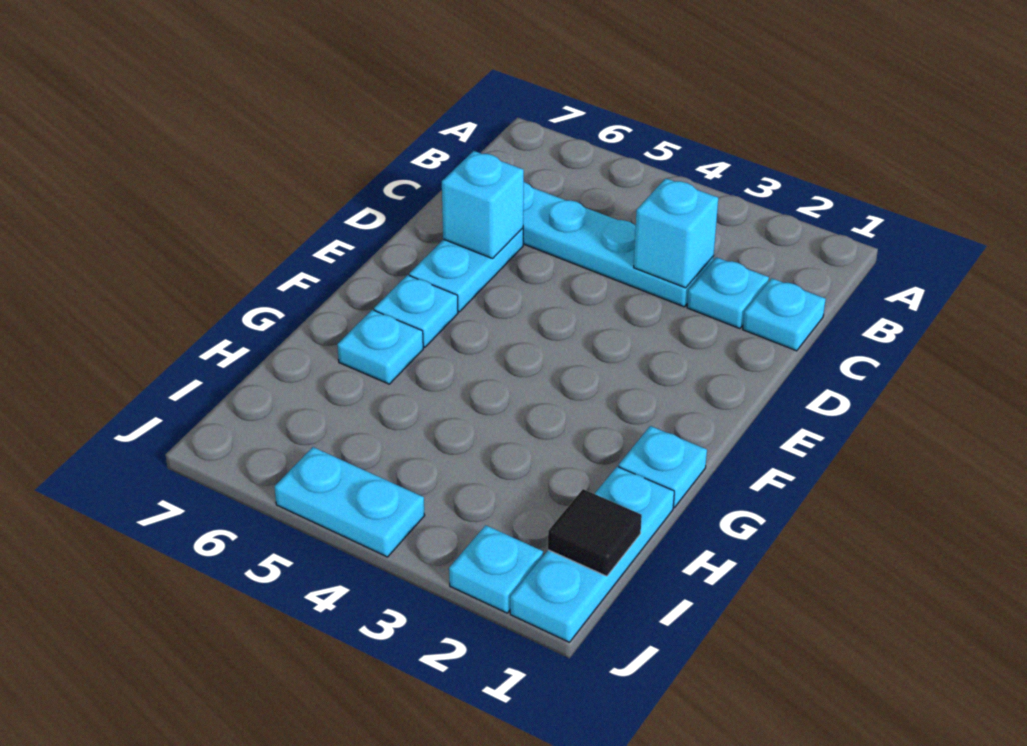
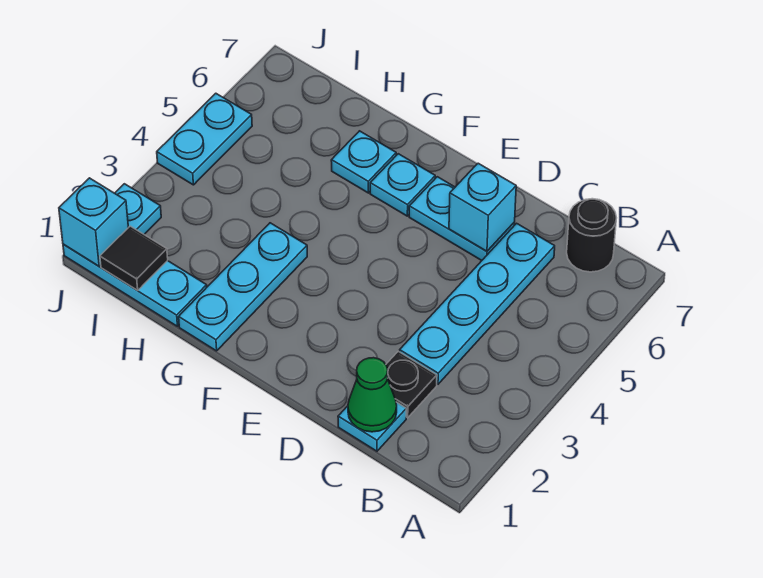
none -> black round brick B7 level 1
none -> green cone C1 level 2
cyan plate C2 level 1 -> black plate C2 level 1
cyan brick C3 level 2 -> cyan brick J1 level 2
cyan plate G1 level 1 -> cyan plate G1:G3 level 1

